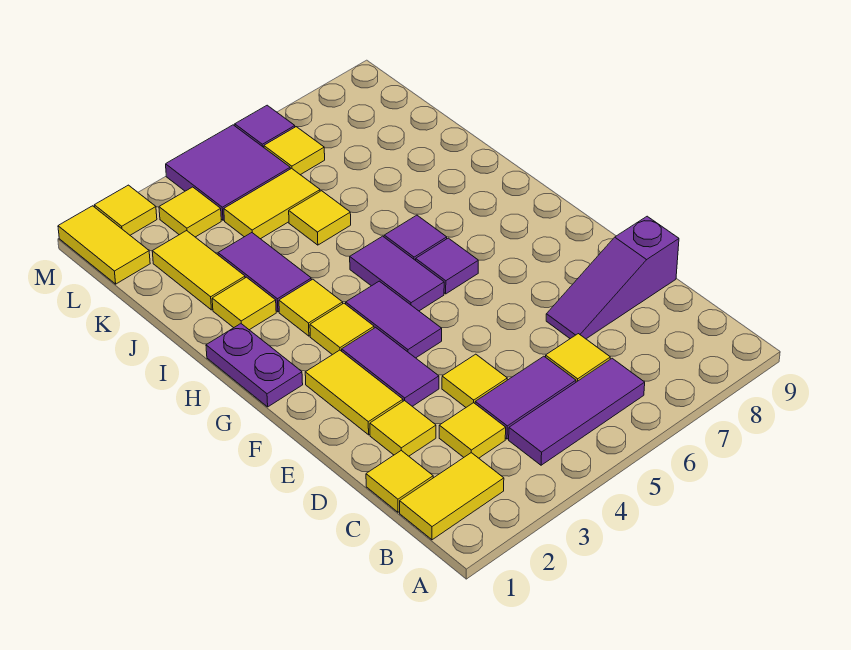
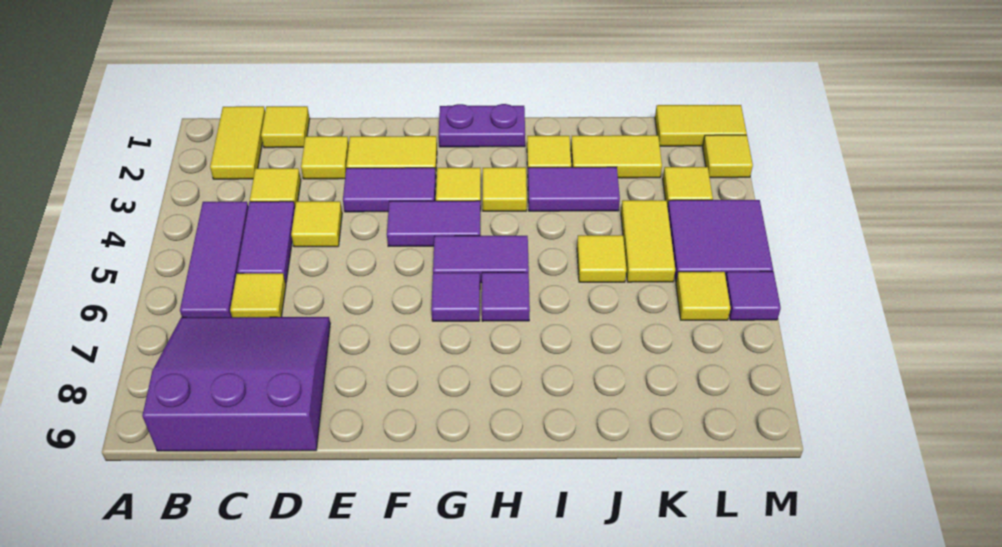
purple slope D7:D9 level 1 top 9 -> purple slope B7:D9 level 1 top 9

